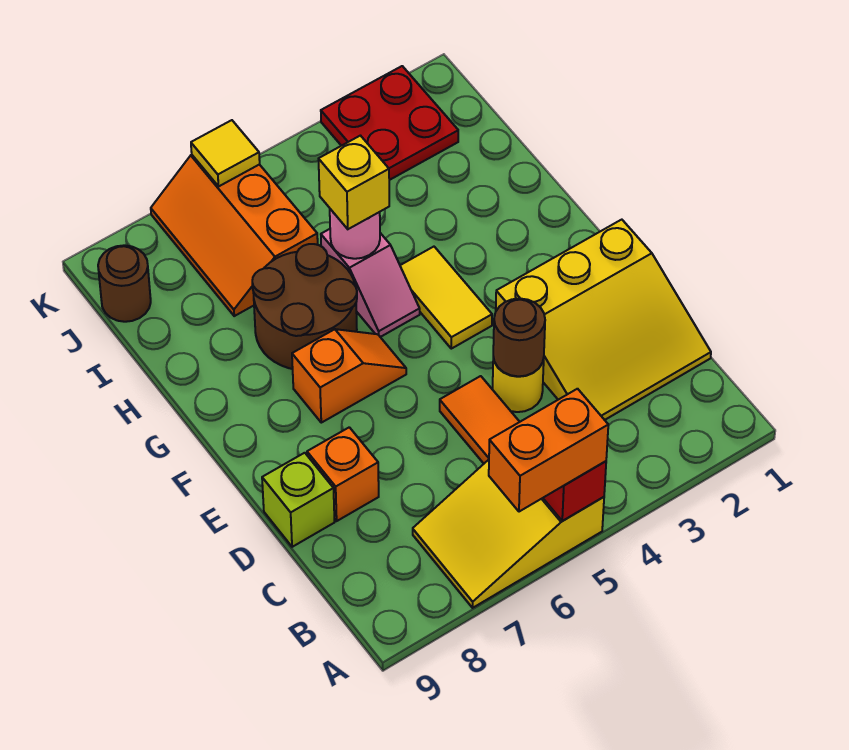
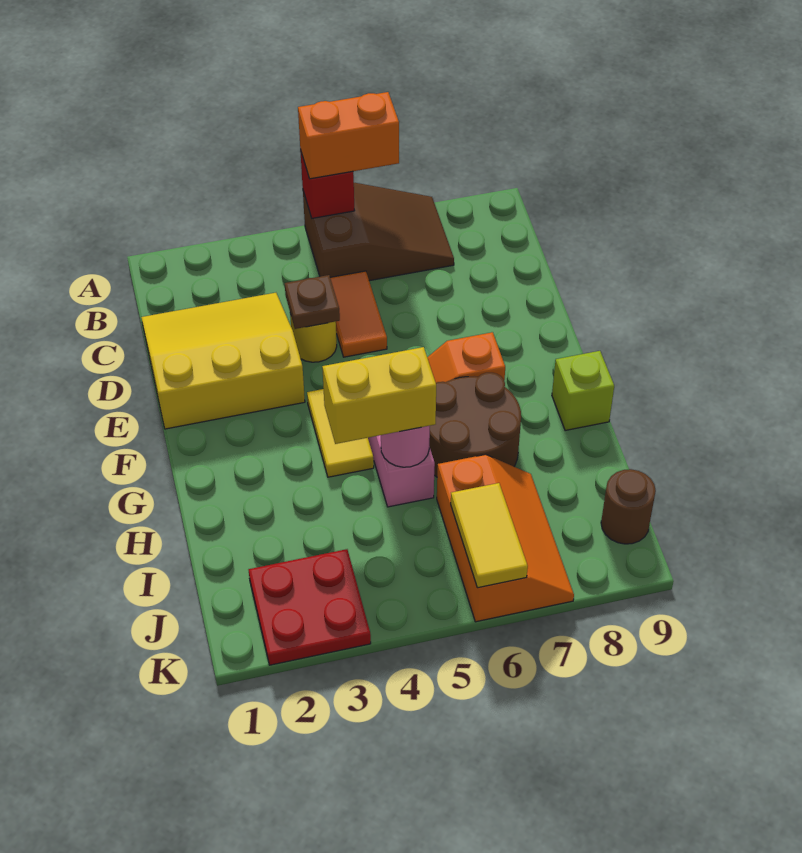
yellow slope A5:B7 level 1 top 5 -> brown slope A5:B7 level 1 top 5
brown round brick D4 level 2 -> brown plate D4 level 2
orange brick D8 level 1 -> none
lime brick D9 level 1 -> lime brick G9 level 1
yellow brick H5 level 3 -> yellow brick H4:H5 level 3
yellow tile K6 level 2 -> yellow tile J6:K6 level 2

